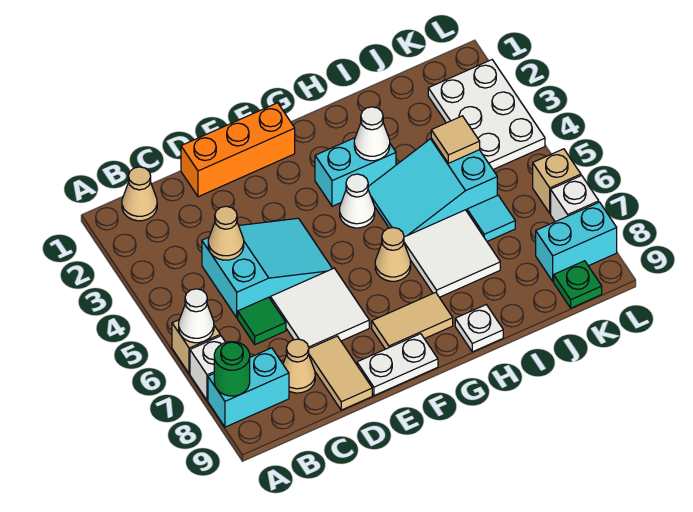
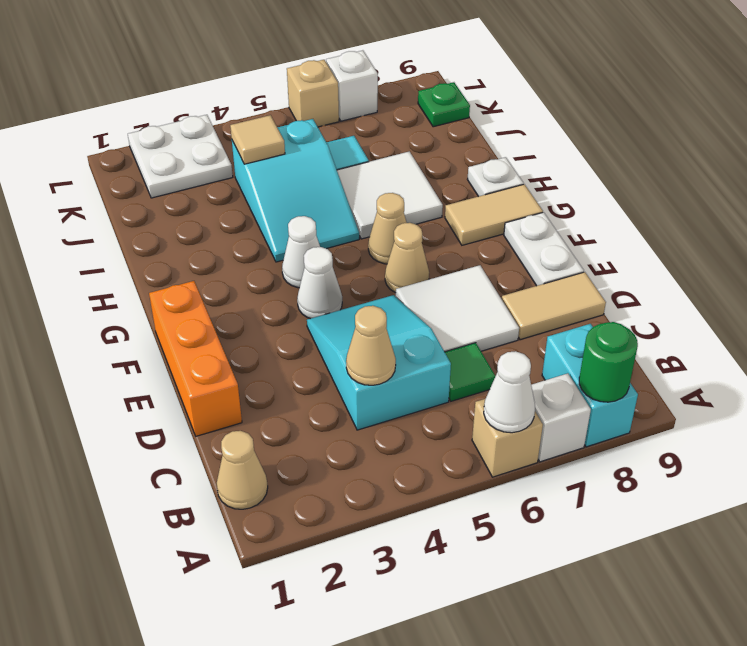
tan cone C8 level 1 -> tan cone F6 level 1
tan tile F8:G8 level 1 -> tan tile G8:G9 level 1
cyan brick G3:H3 level 1 -> none
white cone H3 level 2 -> white cone F4 level 1
white plate K2:L4 level 1 -> white plate K2:L3 level 1
cyan brick K8:L8 level 1 -> none

